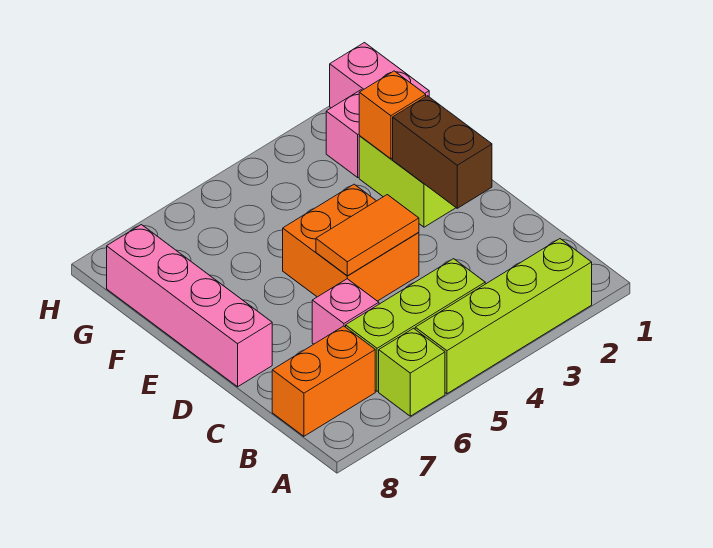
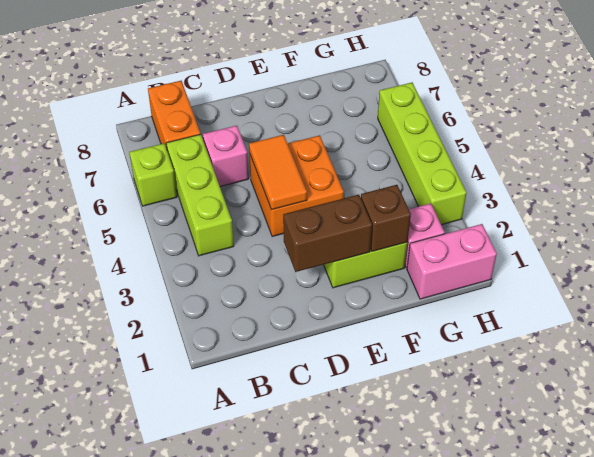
lime brick A2:A5 level 1 -> lime brick H3:H6 level 1
pink brick D8:G8 level 1 -> none
orange brick F2 level 2 -> brown brick F2 level 2

